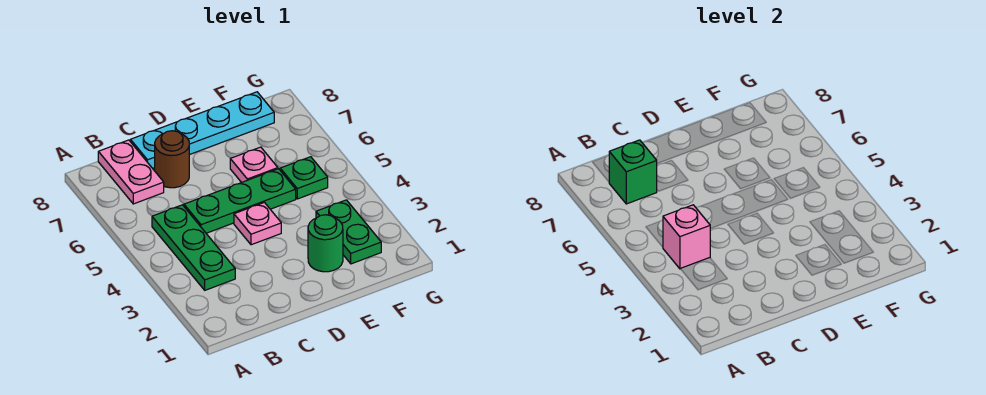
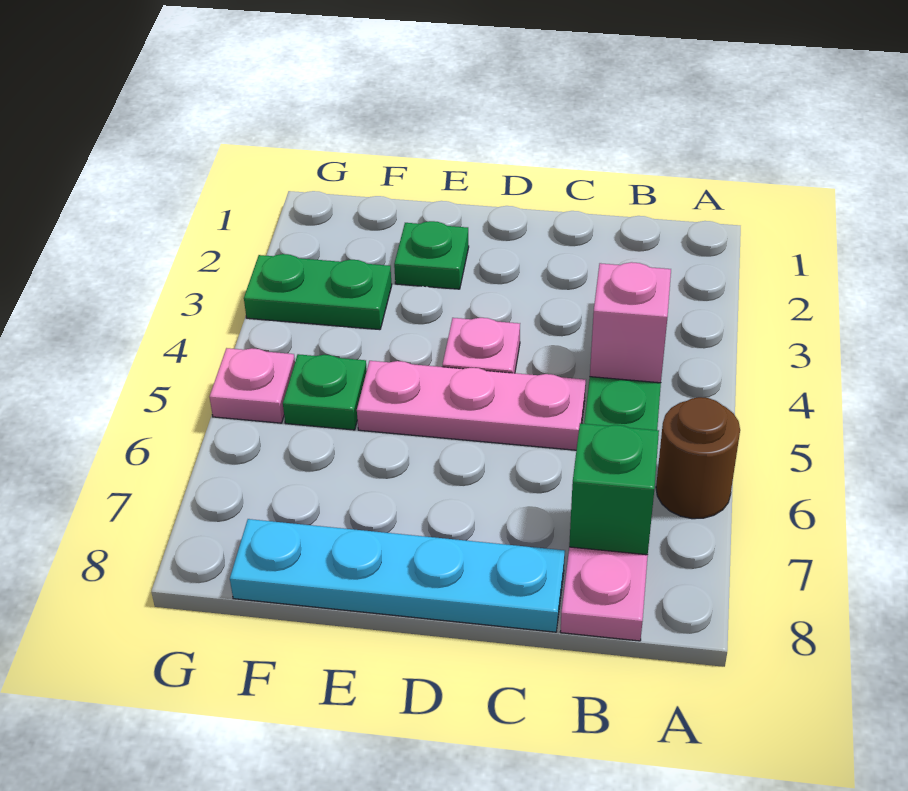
green plate C5:E5 level 1 -> pink plate C5:E5 level 1
brown round brick C7 level 1 -> brown round brick A6 level 1
green round brick E2 level 1 -> green plate E2 level 1
pink plate E6 level 1 -> pink plate G5 level 1
green plate F2:F3 level 1 -> green plate F3:G3 level 1

